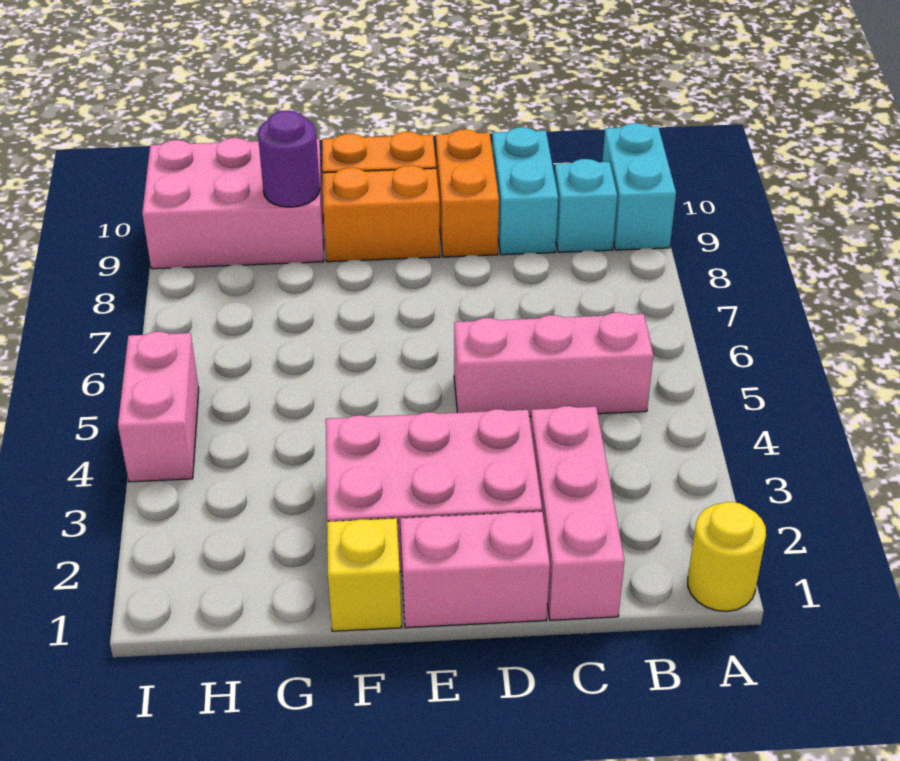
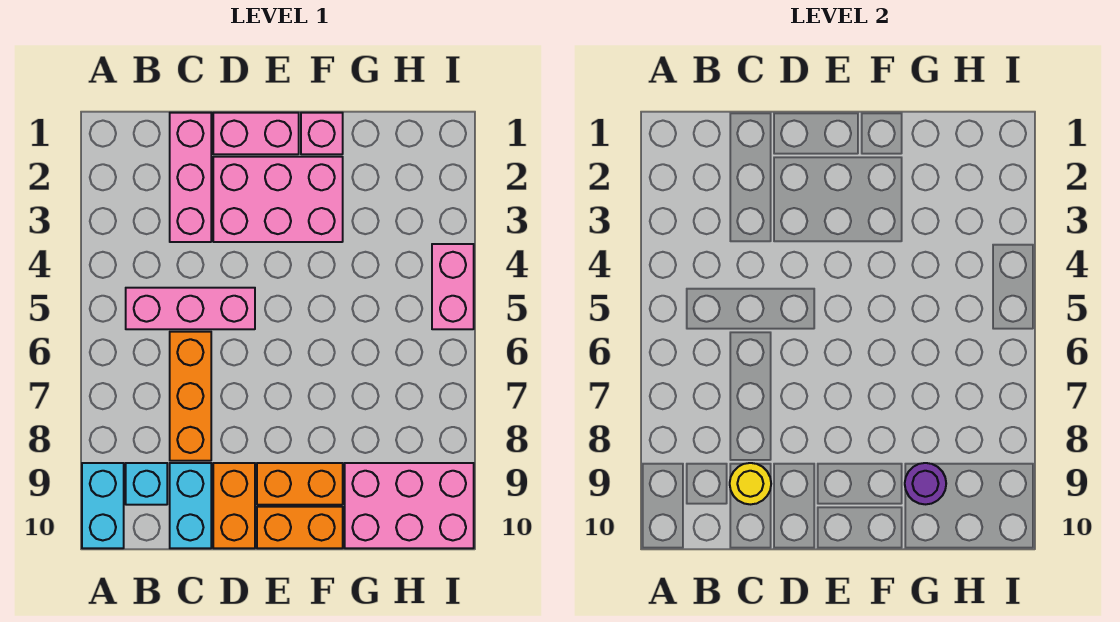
yellow round brick A1 level 1 -> yellow round brick C9 level 2
none -> orange brick C6:C8 level 1
yellow brick F1 level 1 -> pink brick F1 level 1

